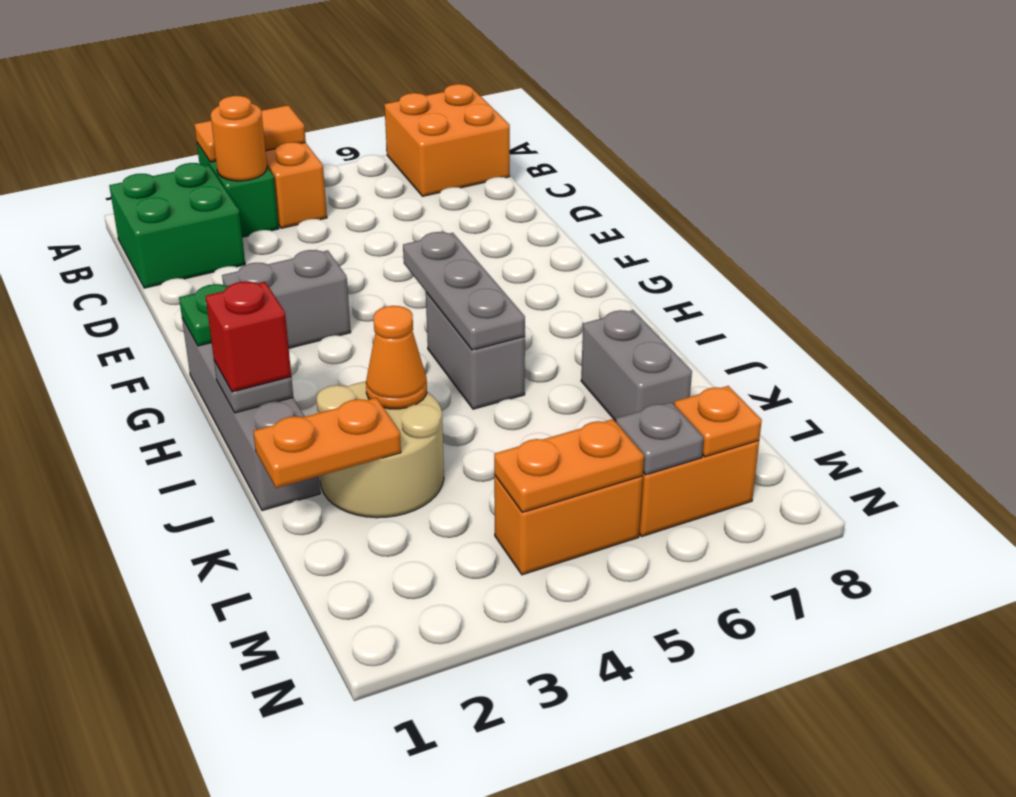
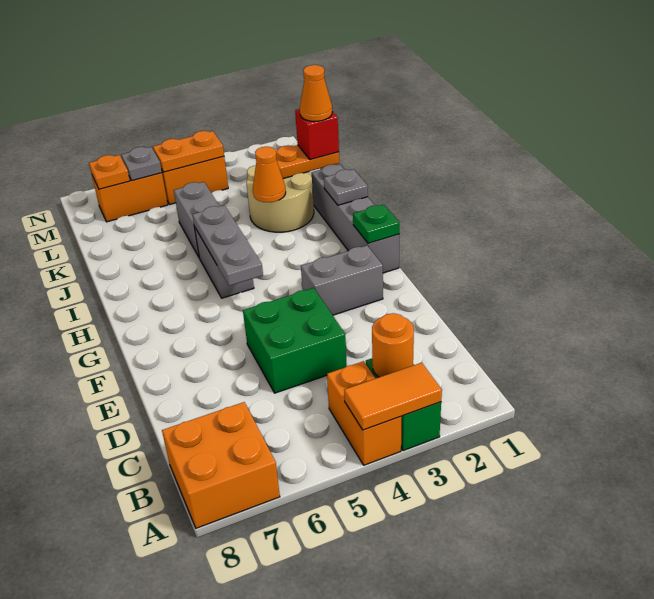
green brick B1:C2 level 1 -> green brick D4:E5 level 1
red brick I1 level 3 -> red brick K1 level 3
grey brick J7:K7 level 1 -> grey brick J5:K5 level 1
none -> orange cone K1 level 4

